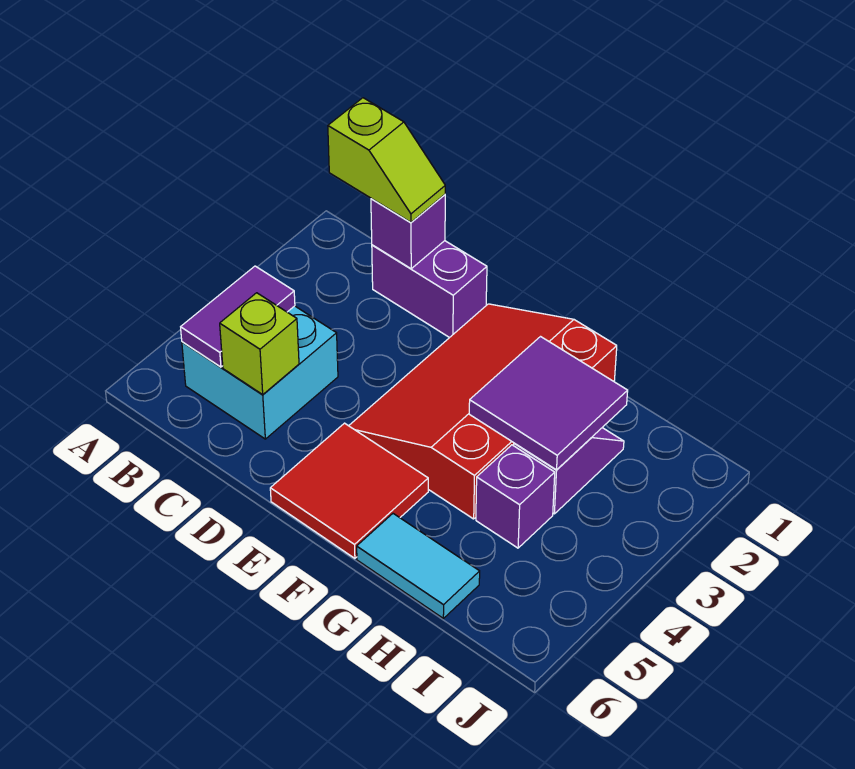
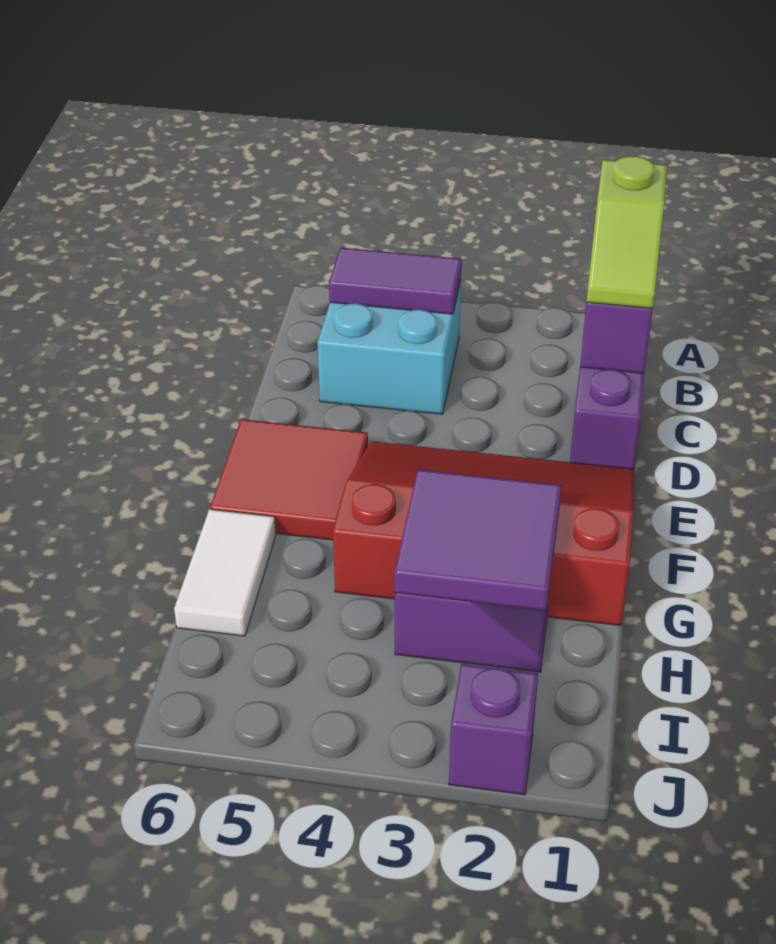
lime brick C5 level 2 -> none
cyan tile G6:H6 level 1 -> white tile G6:H6 level 1
purple brick H4 level 1 -> purple brick J2 level 1

